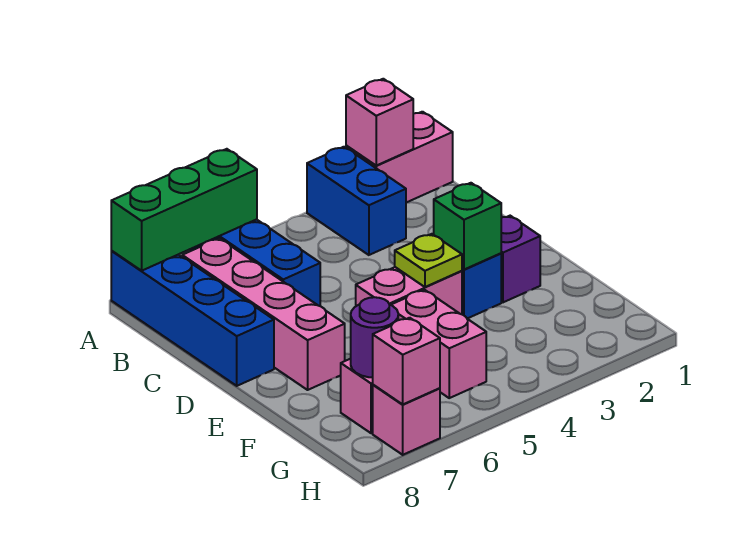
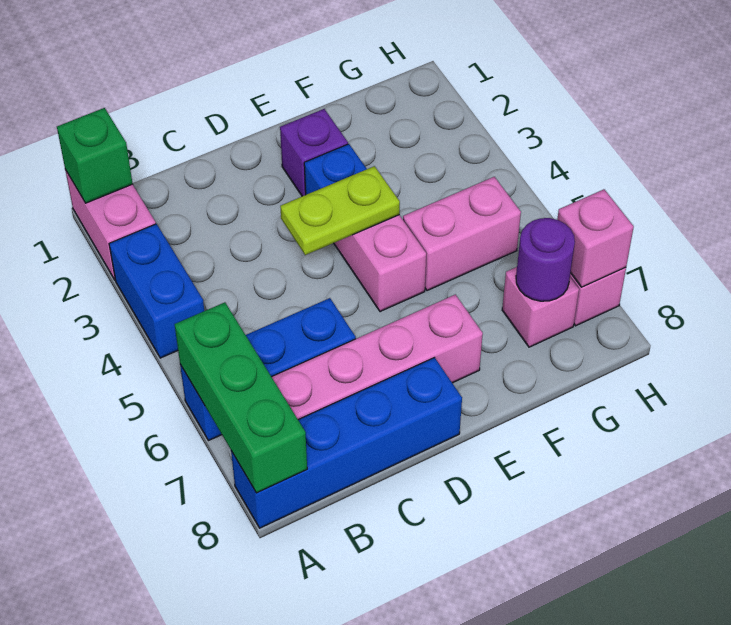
pink brick A2 level 2 -> none
blue brick A3:B3 level 1 -> blue brick A3:A4 level 1
green brick E3 level 2 -> green brick A1 level 2
lime plate E4 level 2 -> lime plate D4:E4 level 2

